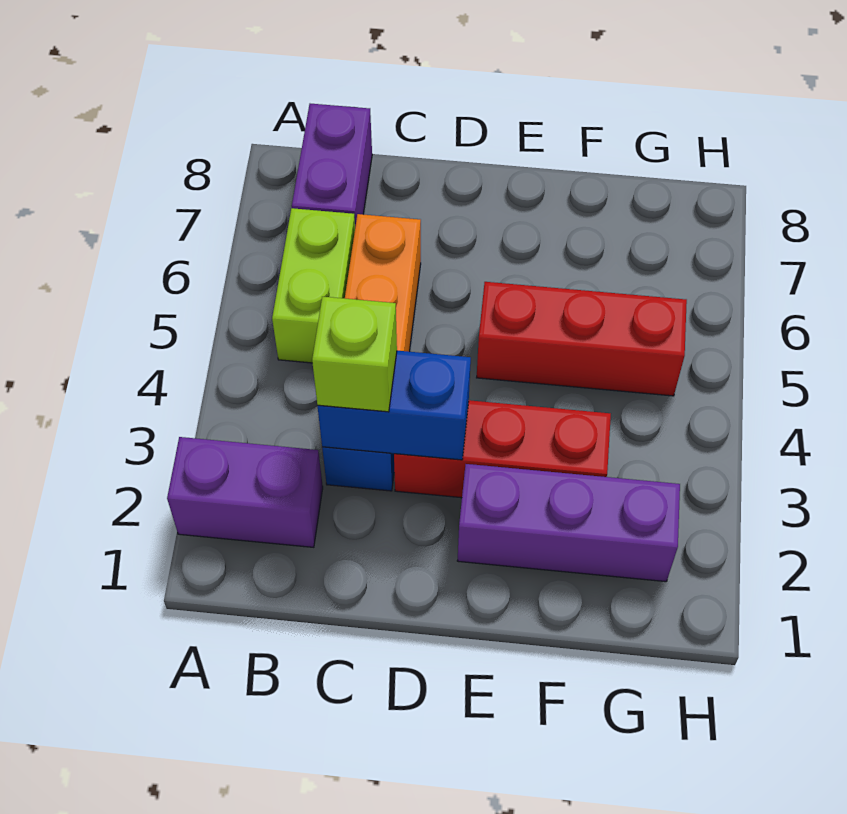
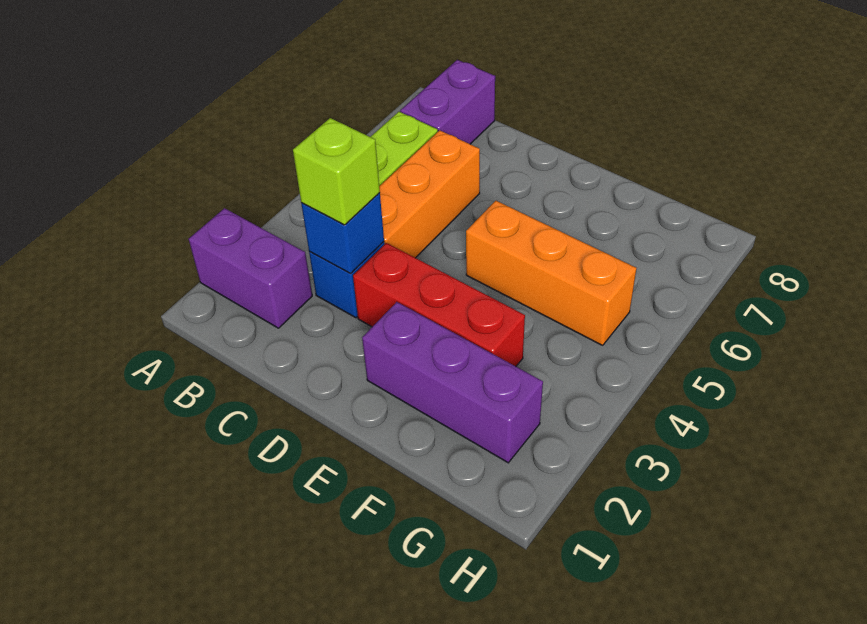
blue brick C3:D3 level 2 -> blue brick C3 level 2
red brick E5:G5 level 1 -> orange brick E5:G5 level 1

